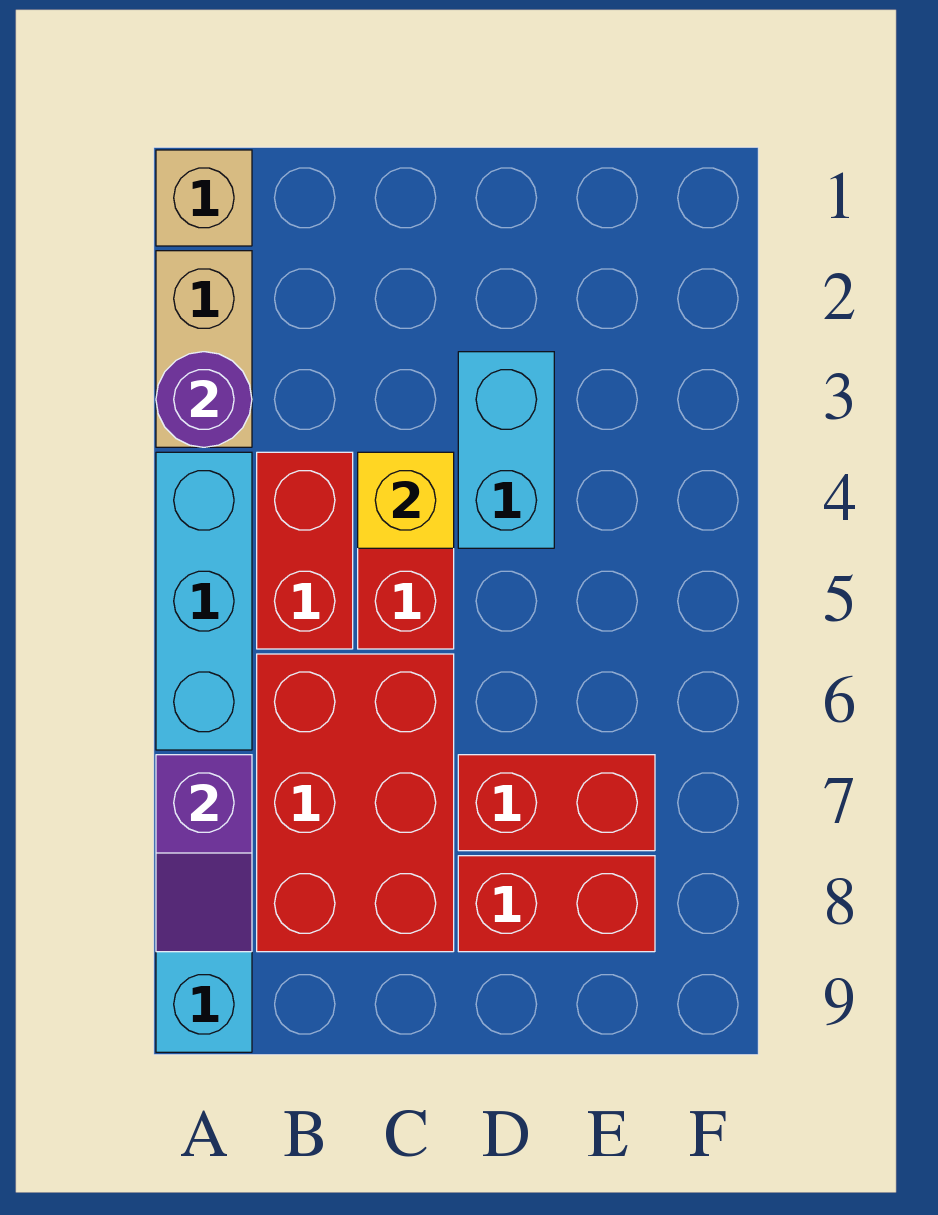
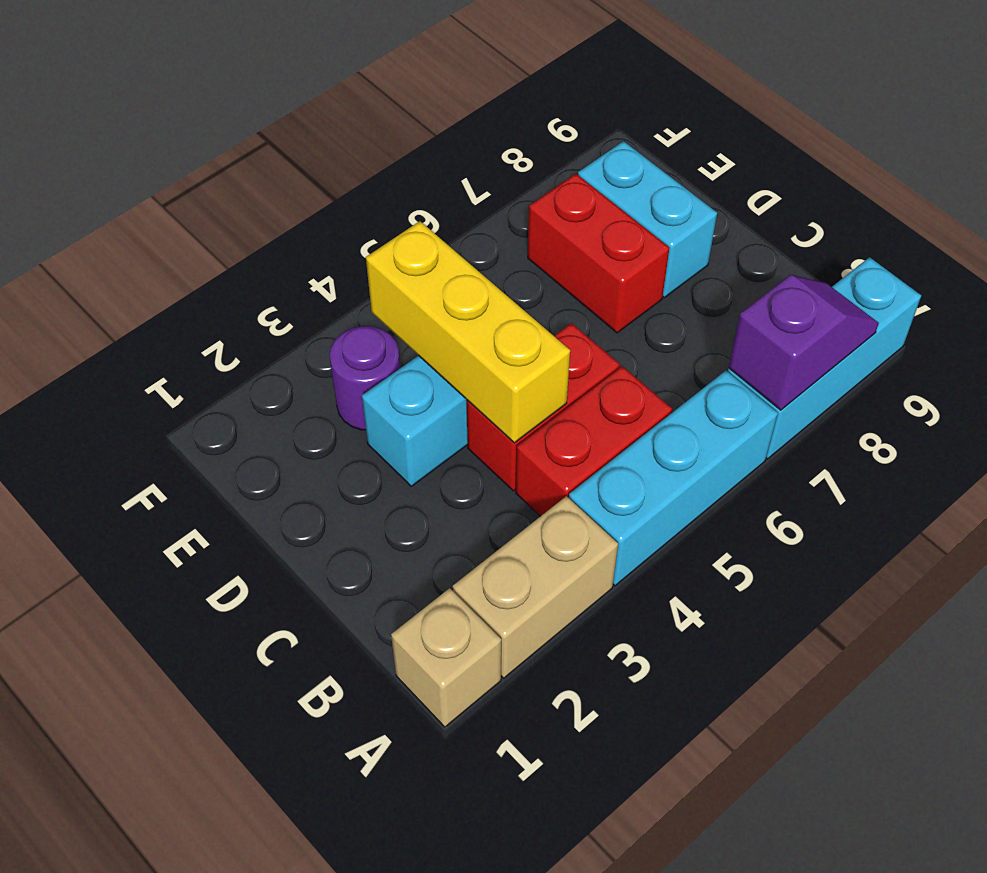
purple round brick A3 level 2 -> purple round brick E3 level 1
red brick B6:C8 level 1 -> none
yellow brick C4 level 2 -> yellow brick C4:E4 level 2
red brick D8:E8 level 1 -> cyan brick D8:E8 level 1

